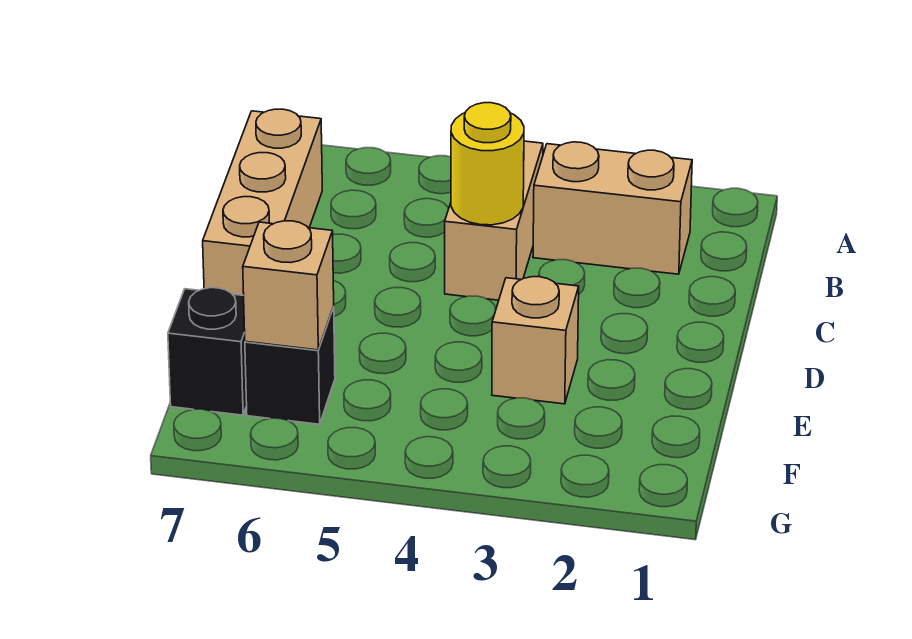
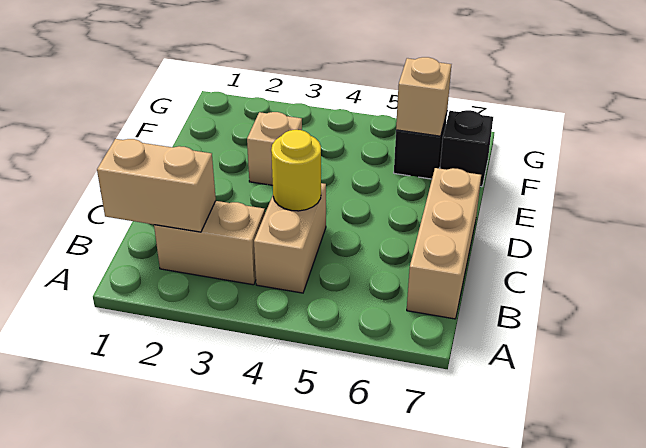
none -> tan brick B1:B2 level 2

